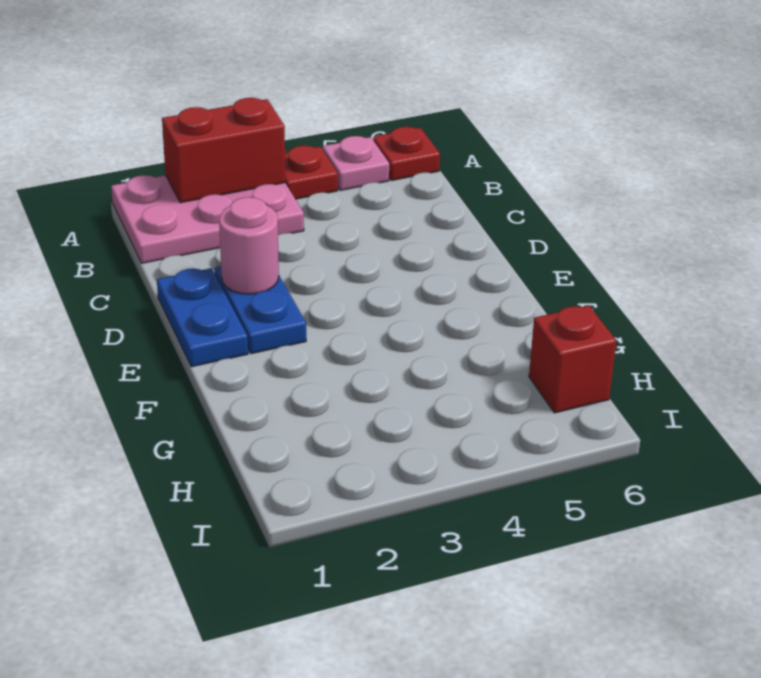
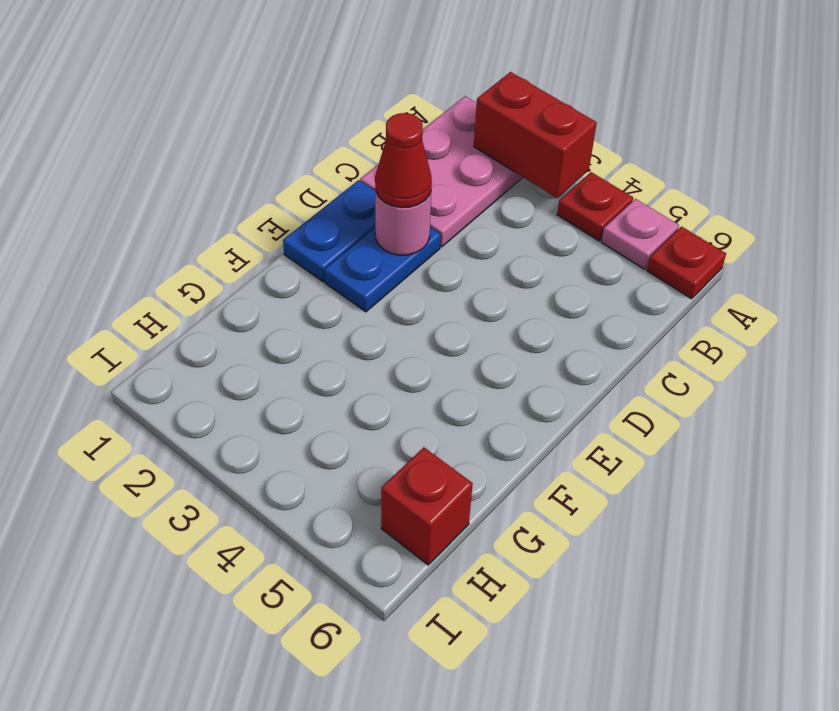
pink plate A1:B3 level 1 -> pink plate A1:C2 level 1
none -> red cone D2 level 3

